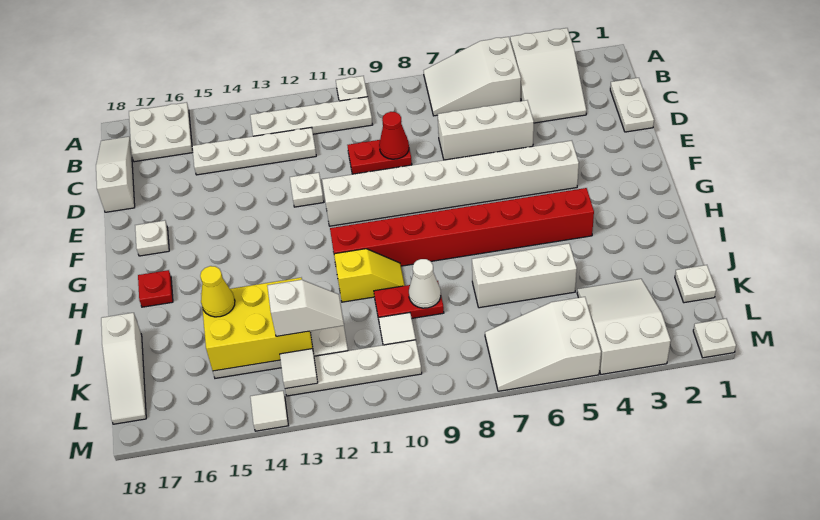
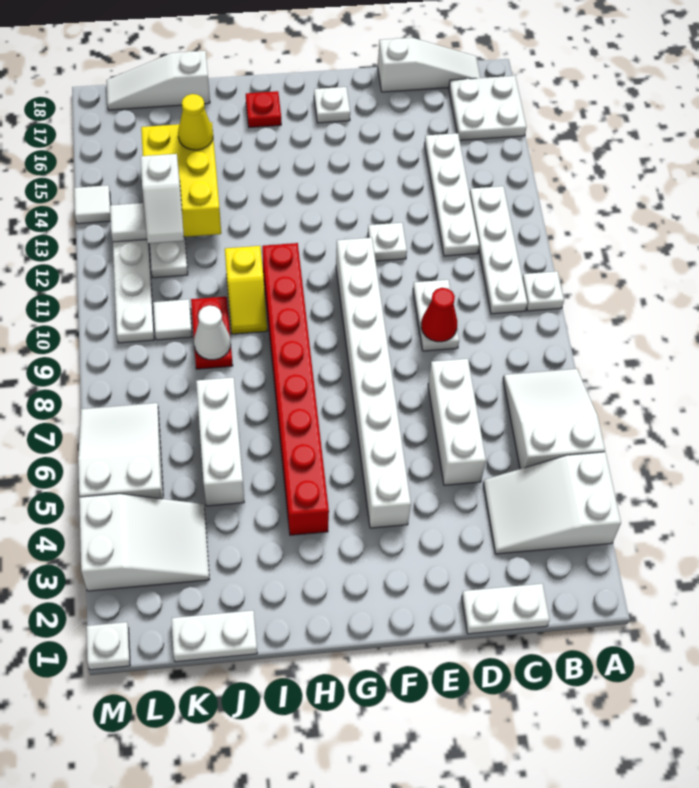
red plate D9:D10 level 1 -> white plate D9:D10 level 1
white plate K1 level 1 -> white plate J1:K1 level 1

